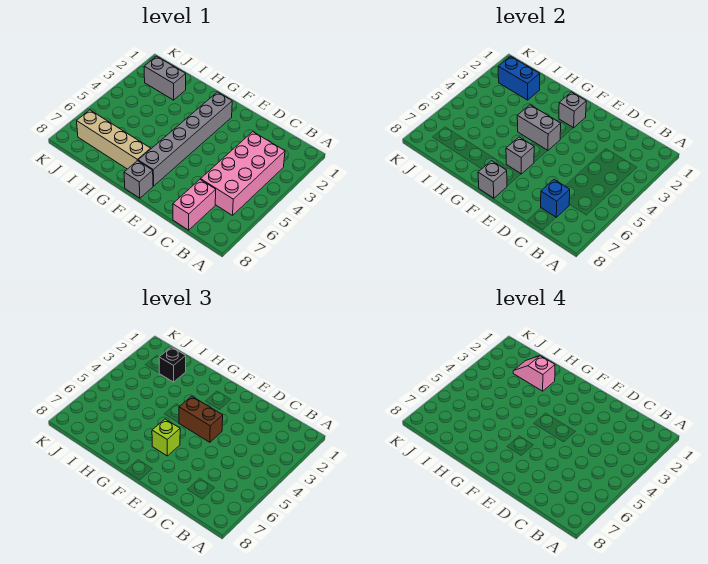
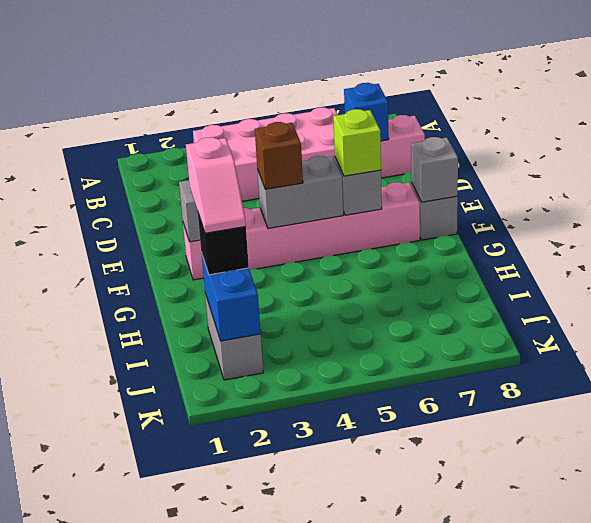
brown brick E4:F4 level 3 -> brown brick F4 level 3
grey brick F2:F7 level 1 -> pink brick F2:F7 level 1
grey brick F4:G4 level 2 -> grey brick F4:F5 level 2
tan brick G7:J7 level 1 -> none

